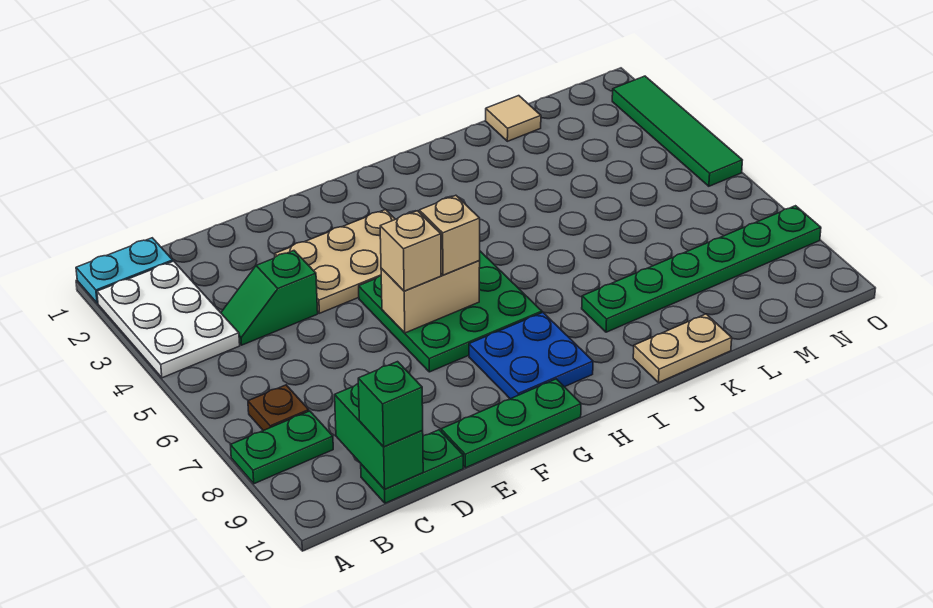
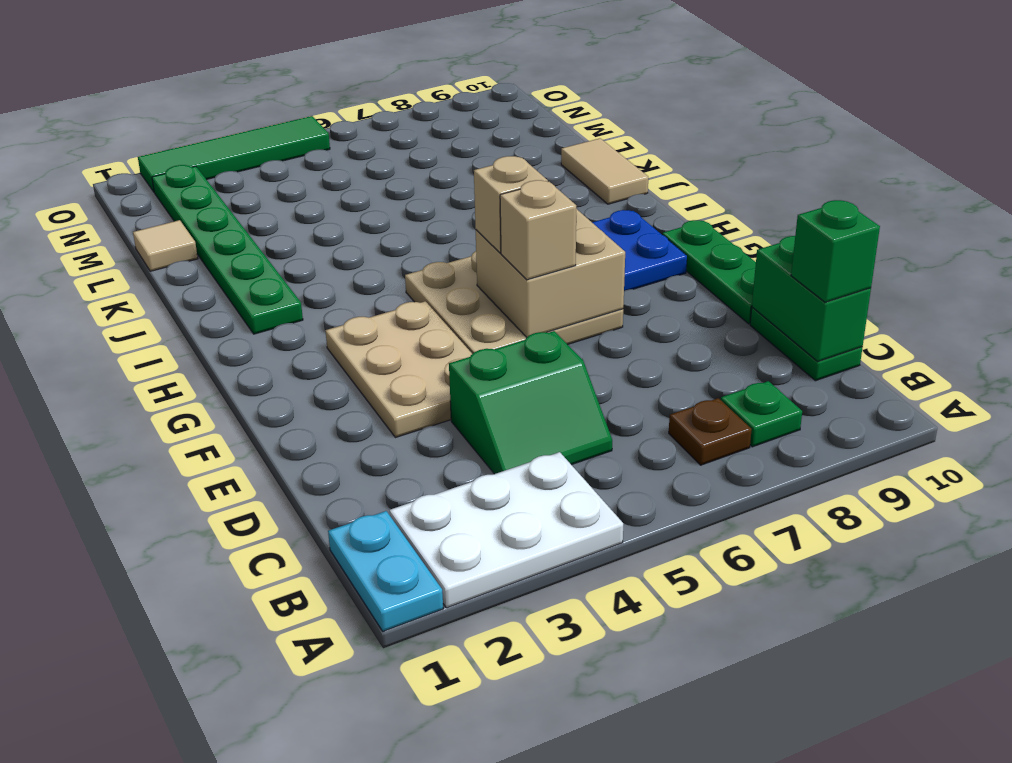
green plate A8:B8 level 1 -> green plate B8 level 1
green slope C4:D4 level 1 top D -> green slope C4:D5 level 1 top D
green brick C9:C10 level 2 -> green brick C10:D10 level 2
green plate F5:H7 level 1 -> tan plate F5:H7 level 1
tan brick F6:G6 level 2 -> tan brick F6:G7 level 2
green plate J8:O8 level 1 -> green plate I2:N2 level 1
tan plate J10:K10 level 1 -> tan tile J10:K10 level 1

